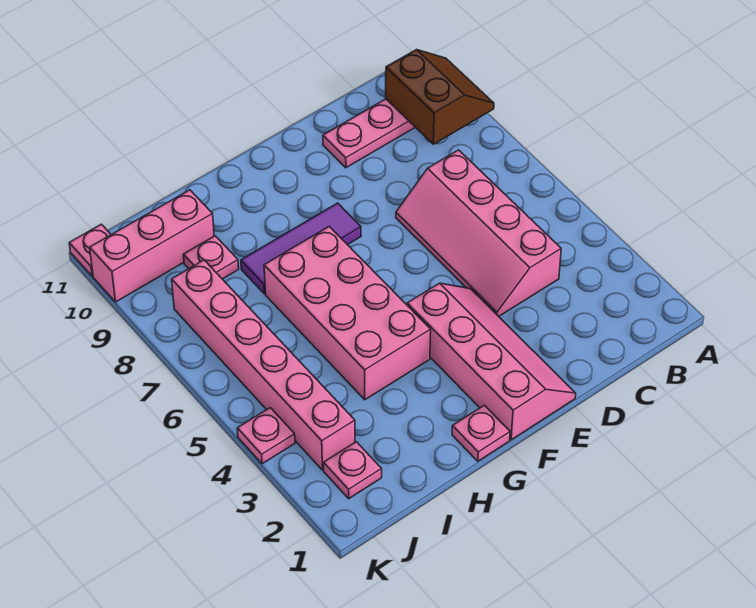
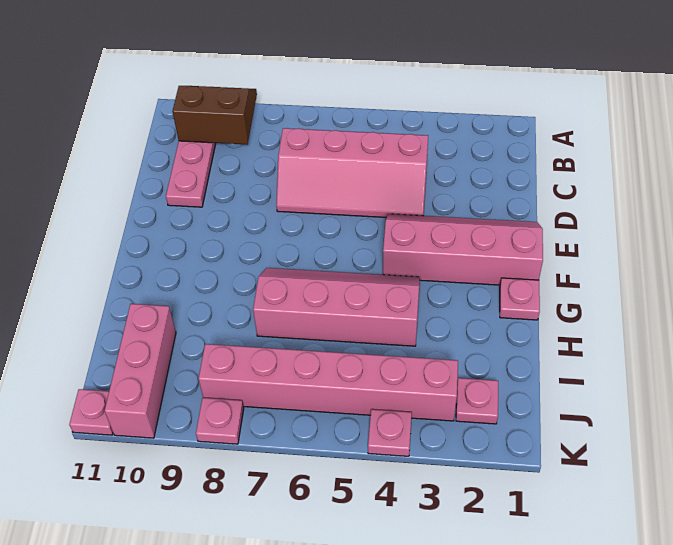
purple tile F8:H8 level 1 -> none
pink brick G4:H7 level 1 -> pink slope G4:H7 level 1 top H
pink plate I9 level 1 -> pink plate K8 level 1

